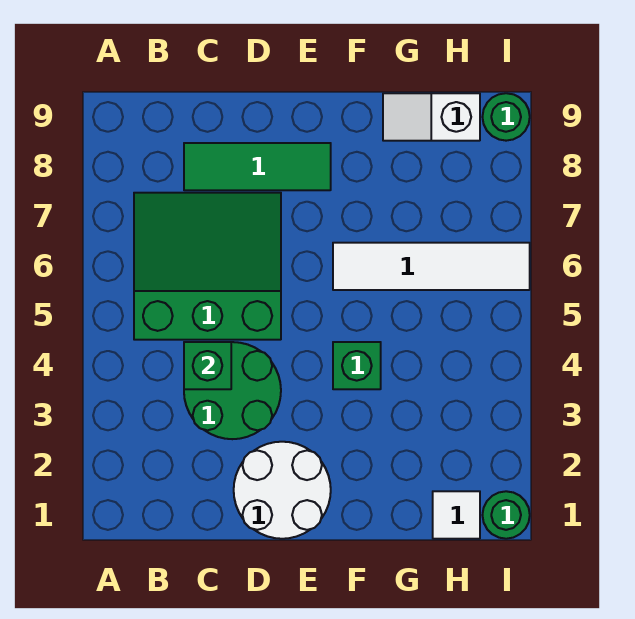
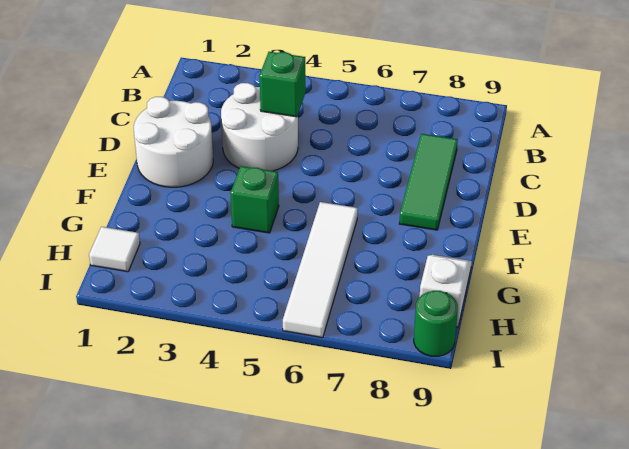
green slope B5:D7 level 1 top 5 -> none
green round brick C3:D4 level 1 -> white round brick C3:D4 level 1
green round brick I1 level 1 -> none

